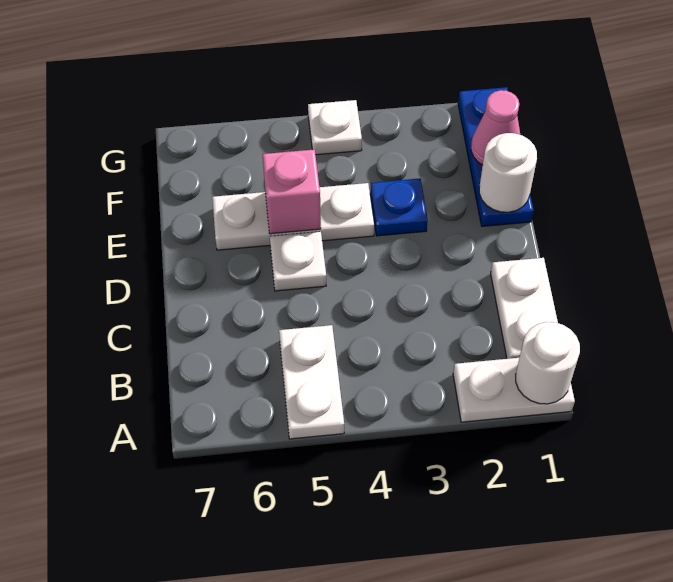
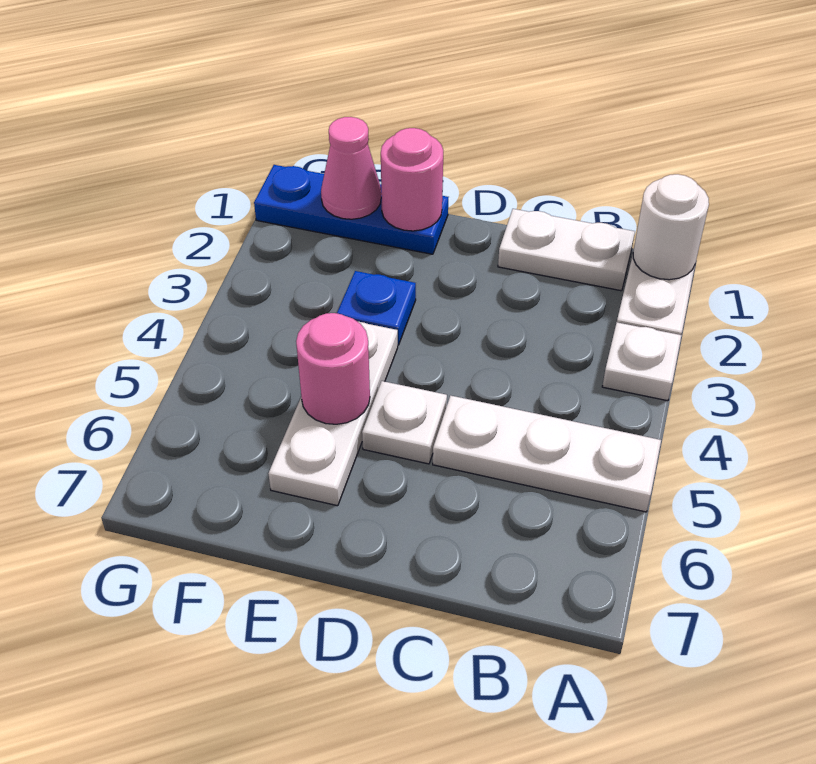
white plate A5:B5 level 1 -> white plate A5:C5 level 1
white round brick E1 level 2 -> pink round brick E1 level 2
pink brick E5 level 2 -> pink round brick E5 level 2
white plate G4 level 1 -> white plate A3 level 1

